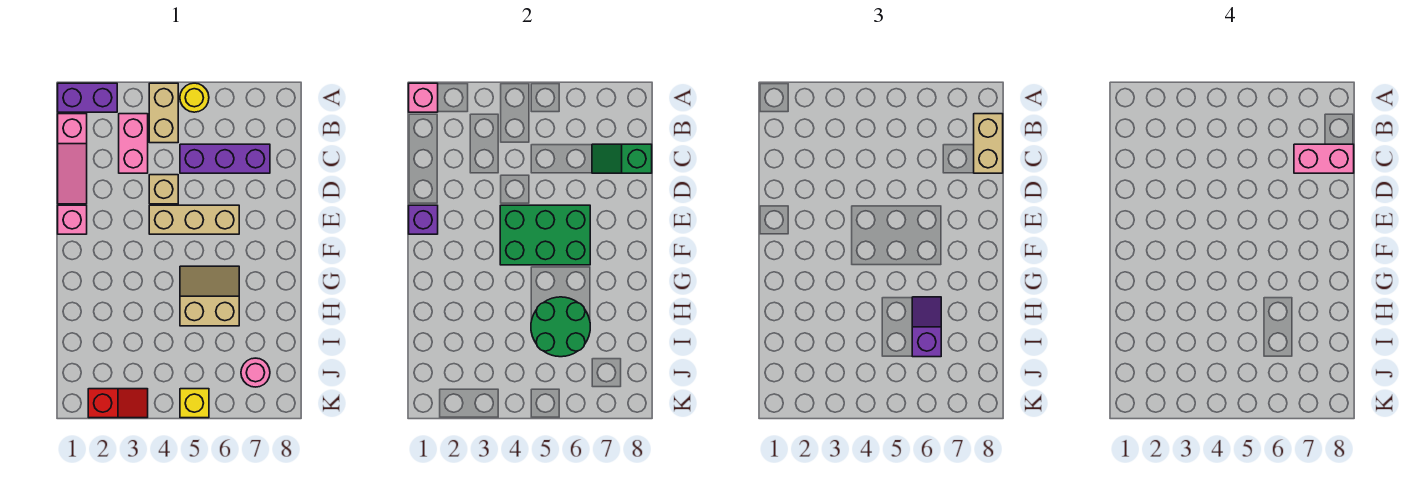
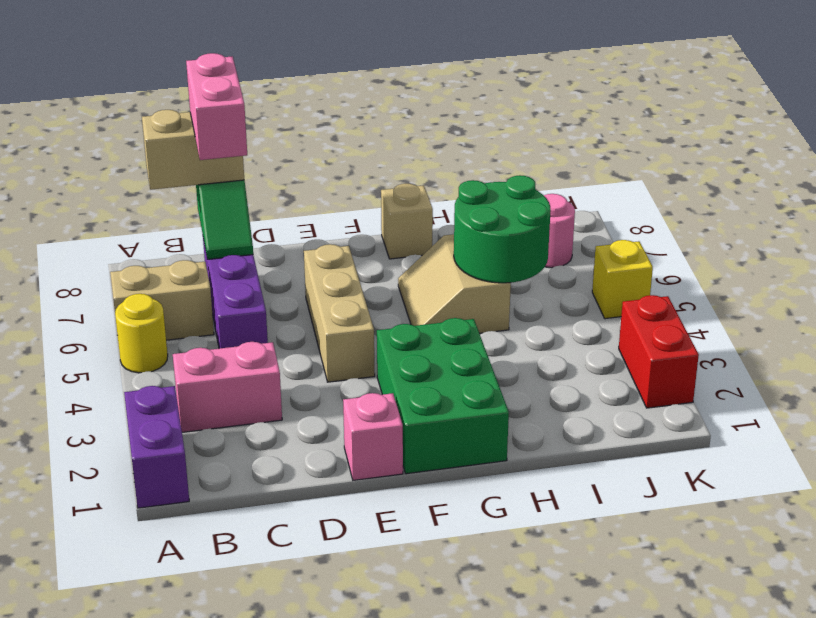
pink brick A1 level 2 -> none
tan brick A4:B4 level 1 -> tan brick A6:B6 level 1
pink slope B1:D1 level 1 top B -> none
tan brick D4 level 1 -> tan brick G8 level 1
purple brick E1 level 2 -> none
green brick E4:F6 level 2 -> green brick F1:G3 level 1
purple slope H6:I6 level 3 top I -> none
red slope K2:K3 level 1 top 2 -> red brick K2:K3 level 1

